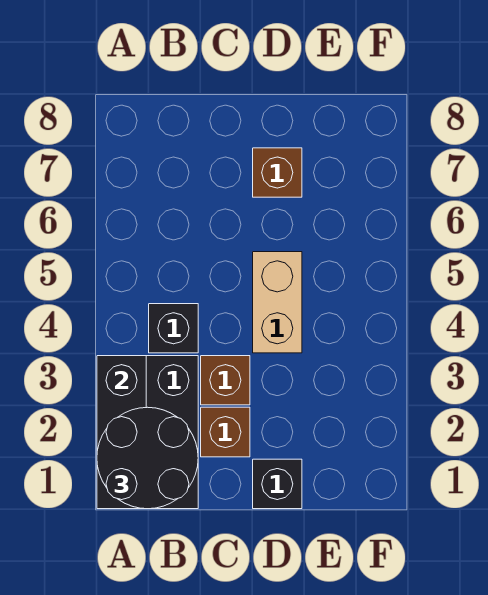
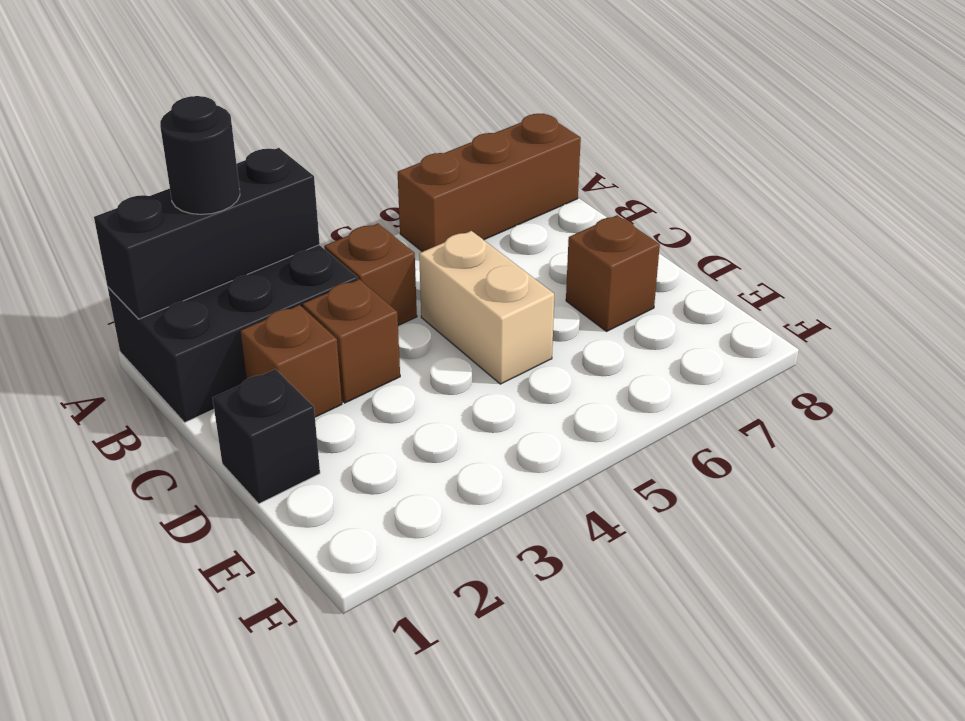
black round brick A1:B2 level 3 -> black round brick A2 level 3
none -> brown brick A6:A8 level 1
black brick B4 level 1 -> brown brick B4 level 1
tan brick D4:D5 level 1 -> tan brick C5:D5 level 1

